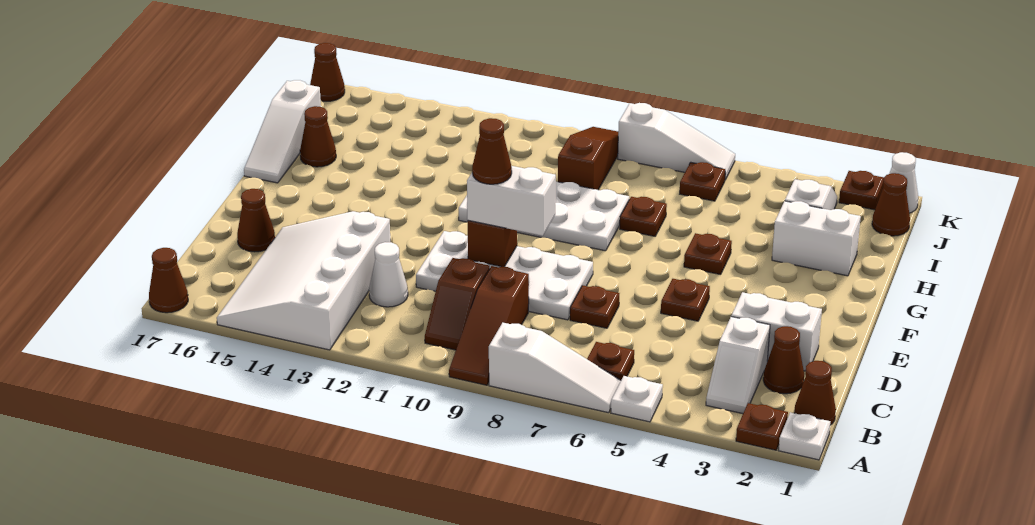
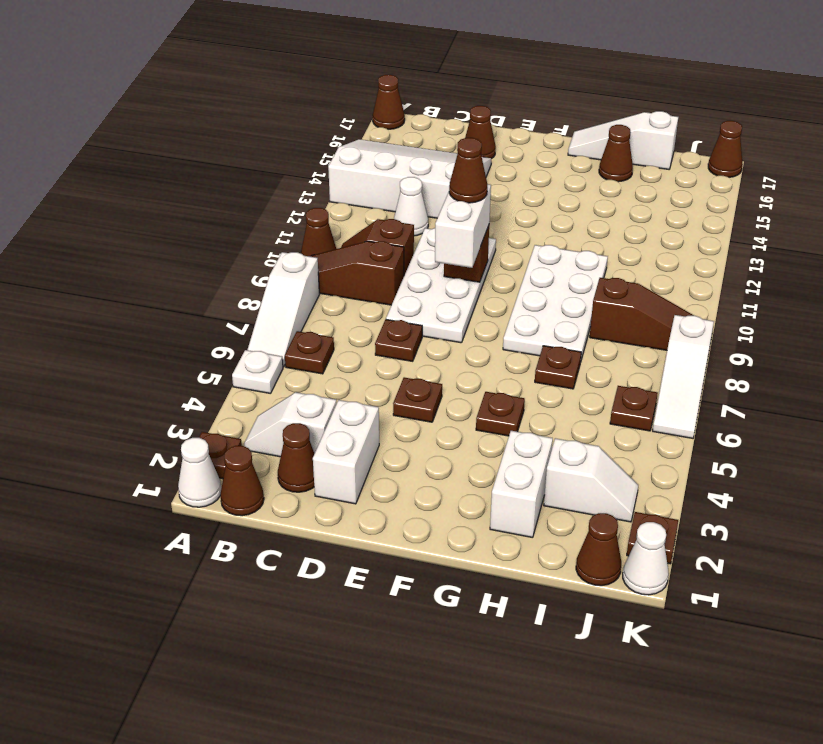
white plate A1 level 1 -> white cone A1 level 1
none -> brown cone A10 level 1

